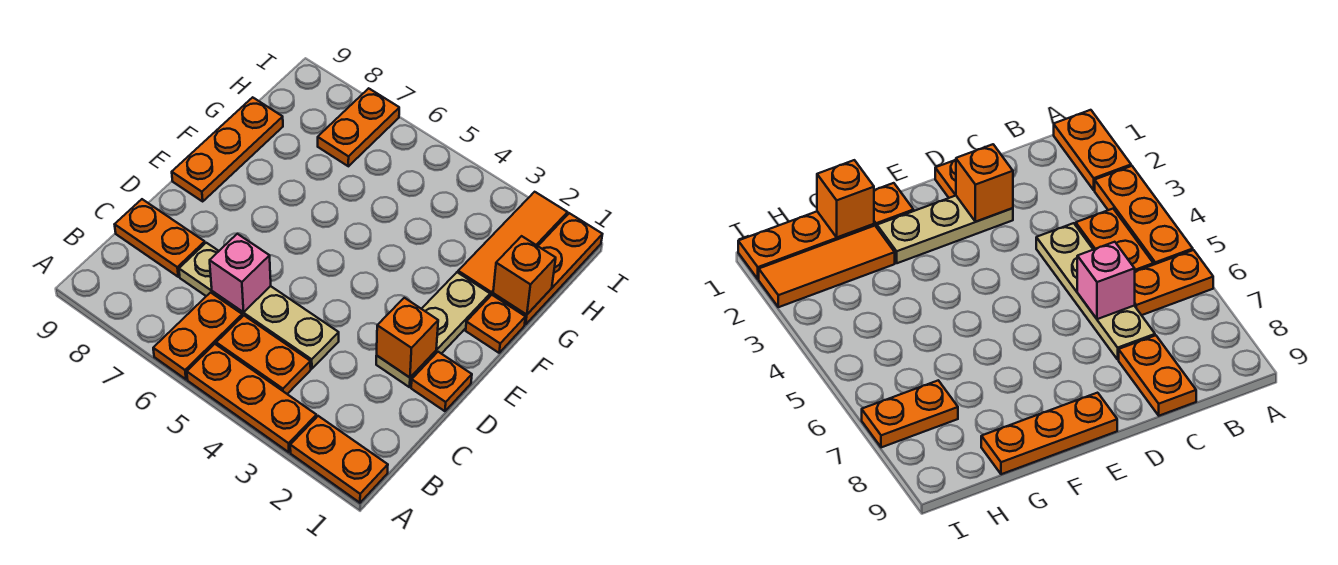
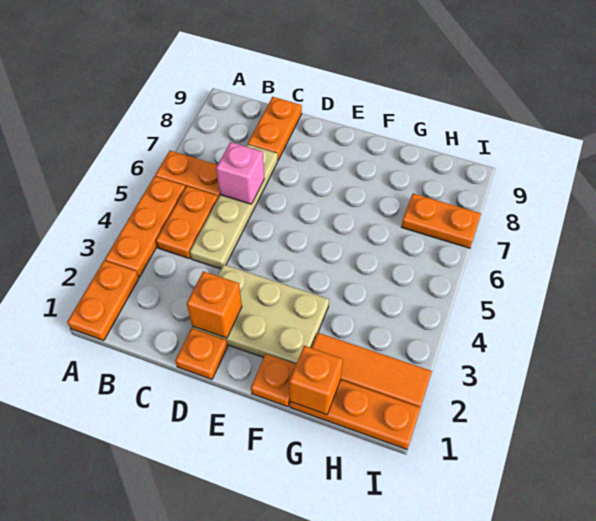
tan plate D2:F2 level 1 -> tan plate D2:F3 level 1
orange plate E9:G9 level 1 -> none

